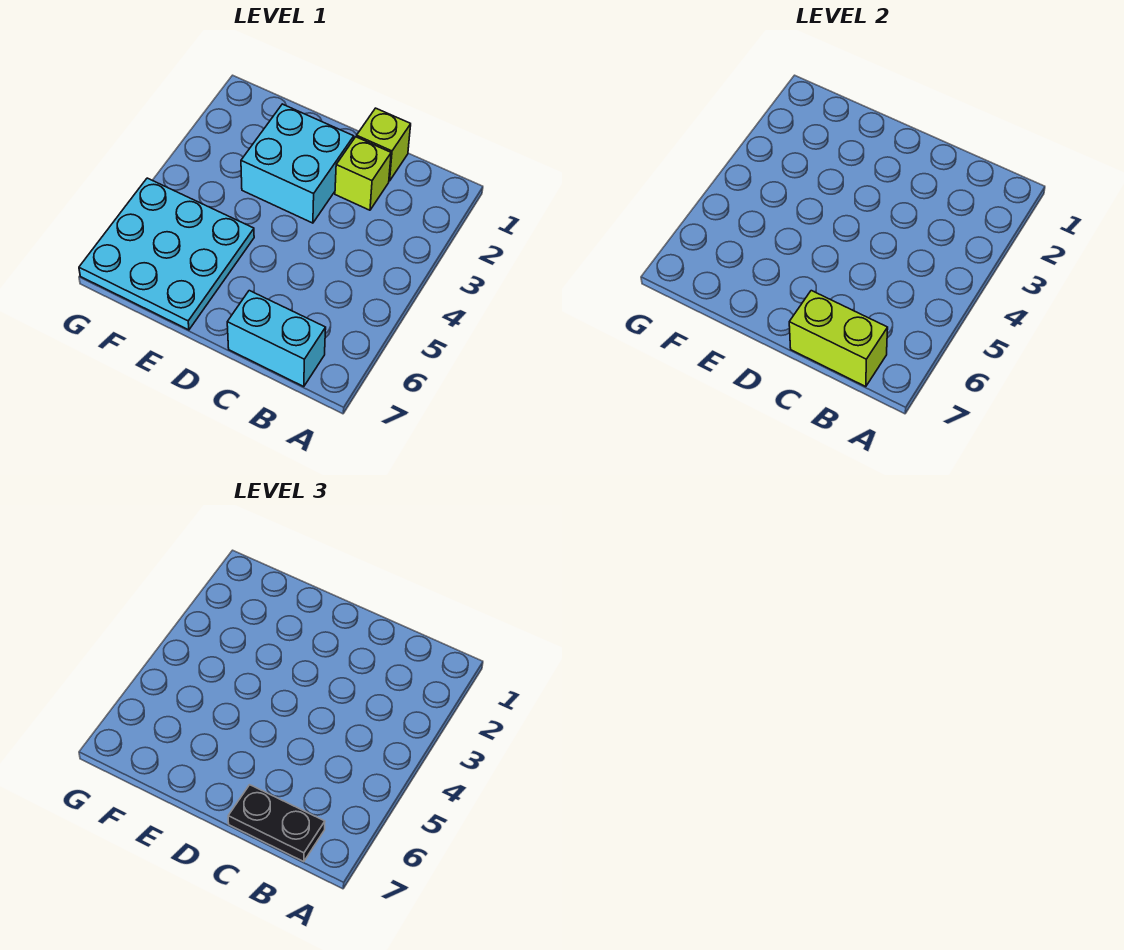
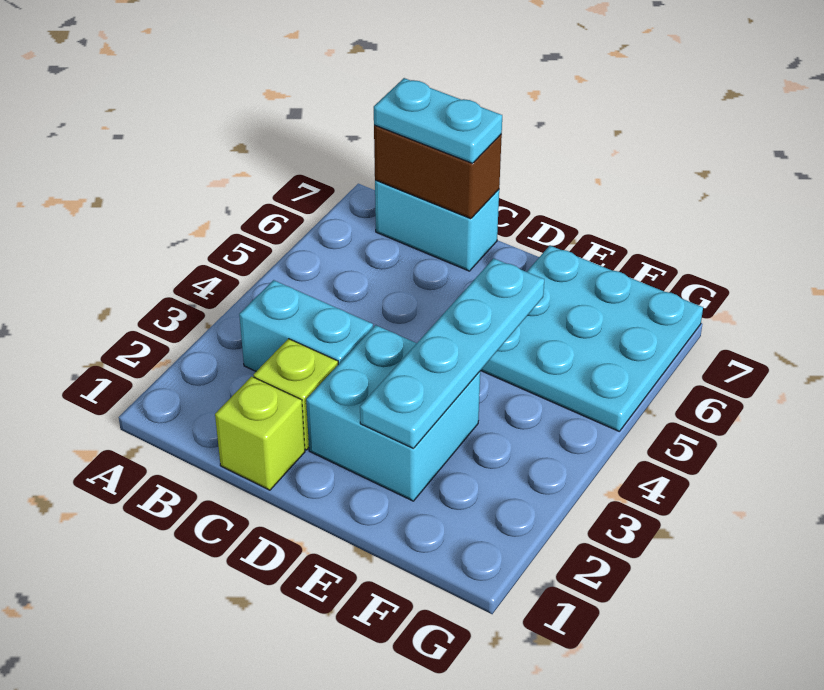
none -> cyan brick B3:C3 level 1
lime brick B7:C7 level 2 -> brown brick B7:C7 level 2
black plate B7:C7 level 3 -> cyan plate B7:C7 level 3
none -> cyan plate E2:E5 level 2

